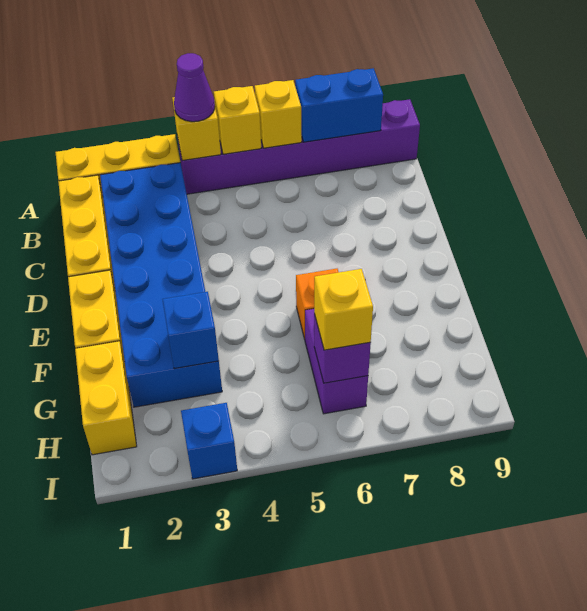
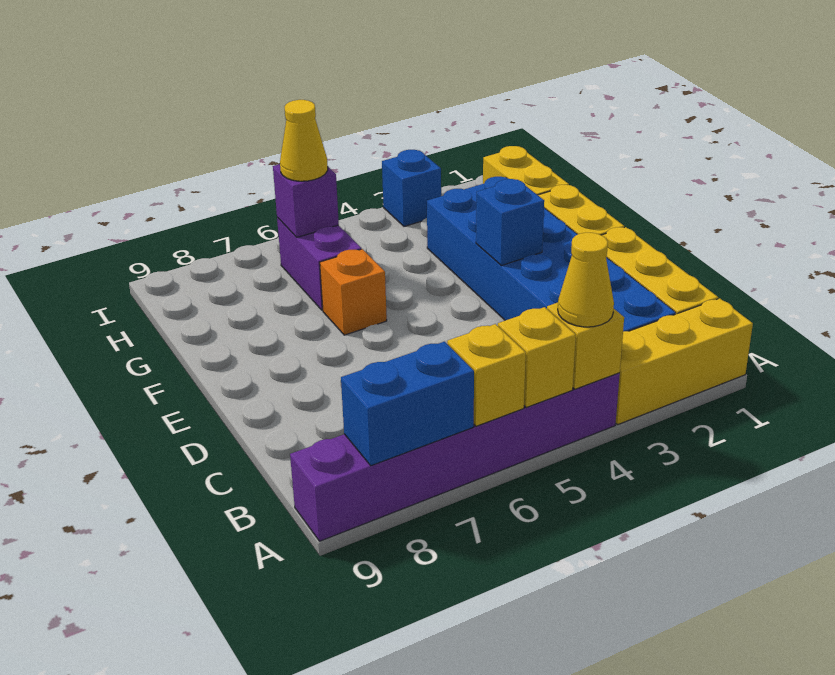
purple cone A4 level 3 -> yellow cone A4 level 3
blue brick G3 level 2 -> blue brick E3 level 2
yellow brick H6 level 3 -> yellow cone H6 level 3

